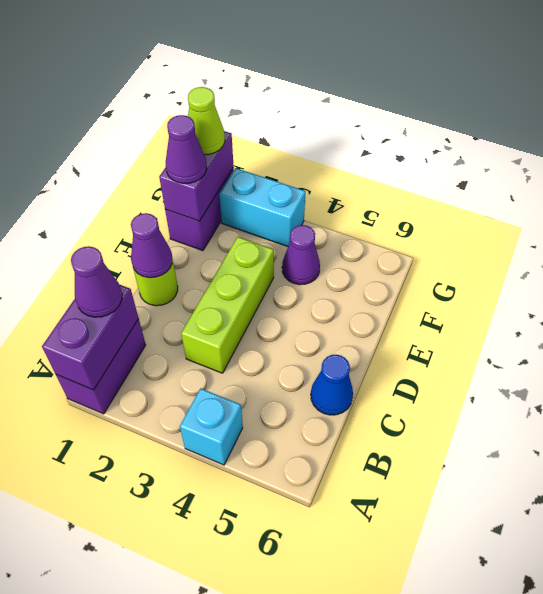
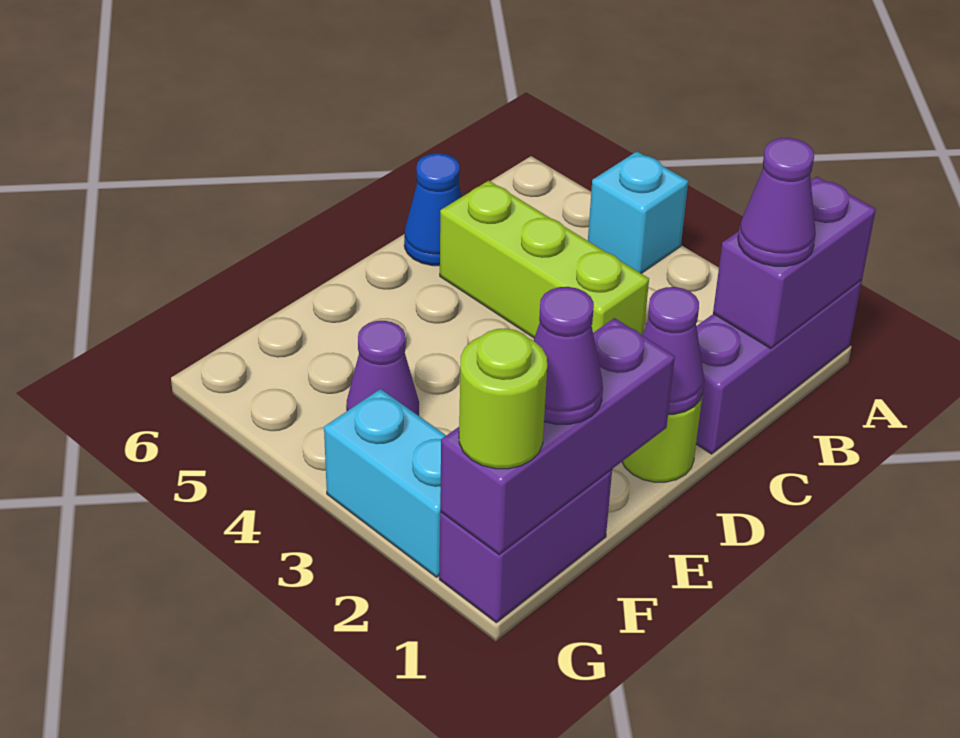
purple brick A1:B1 level 1 -> purple brick A1:C1 level 1
lime brick C3:E3 level 1 -> lime brick C3:C5 level 1
purple brick F1:G1 level 2 -> purple brick E1:G1 level 2
lime cone G1 level 3 -> lime round brick G1 level 3

